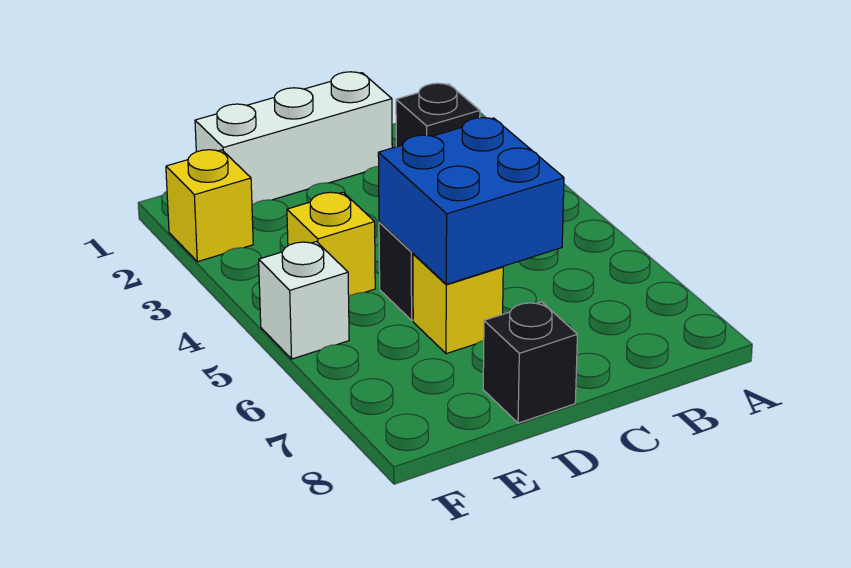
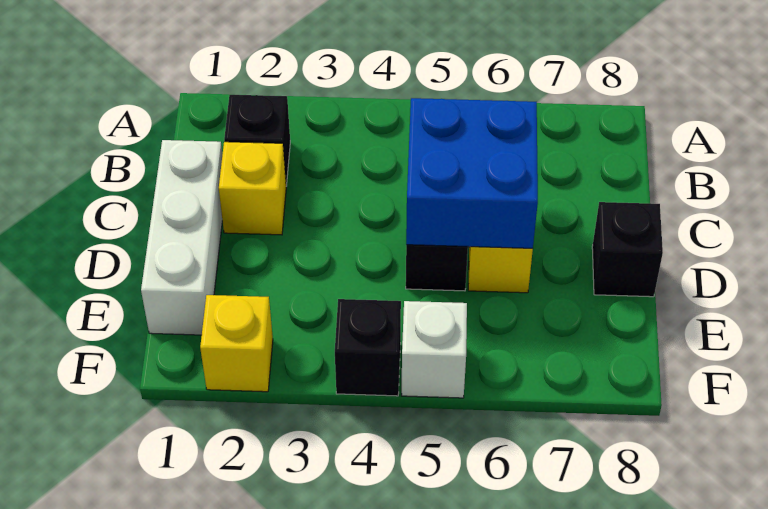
yellow brick E4 level 1 -> yellow brick C2 level 1
none -> black brick F4 level 1

